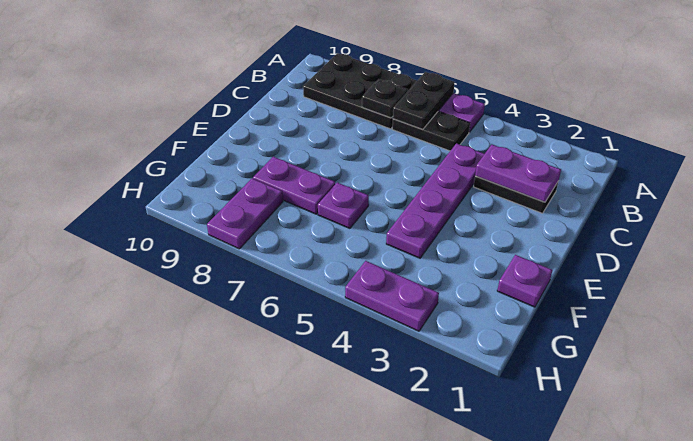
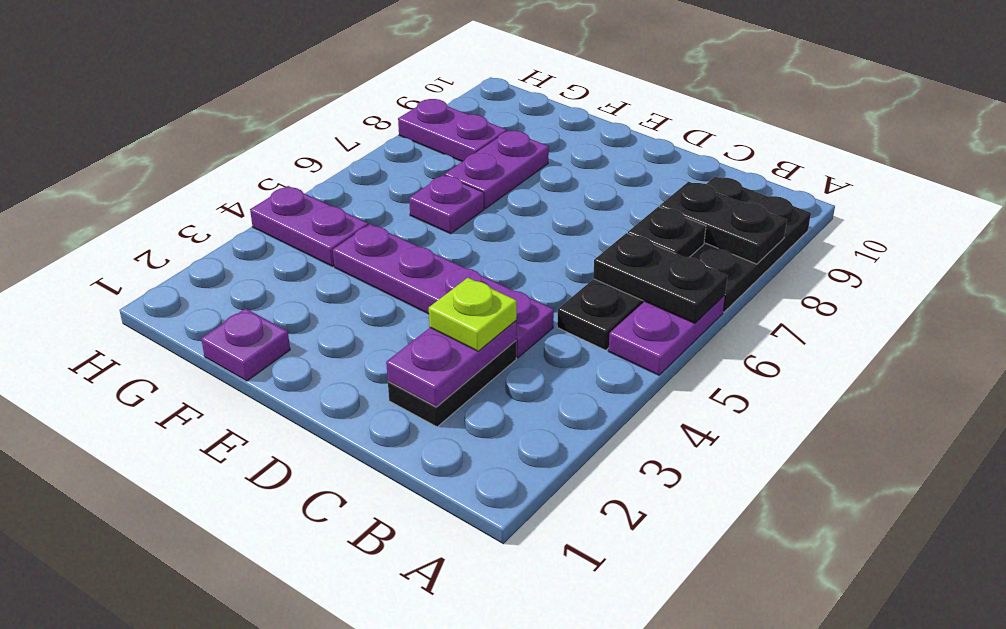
none -> black plate A8:B8 level 2
none -> lime plate C3 level 3
purple plate H3:H4 level 1 -> purple plate G4:H4 level 1

